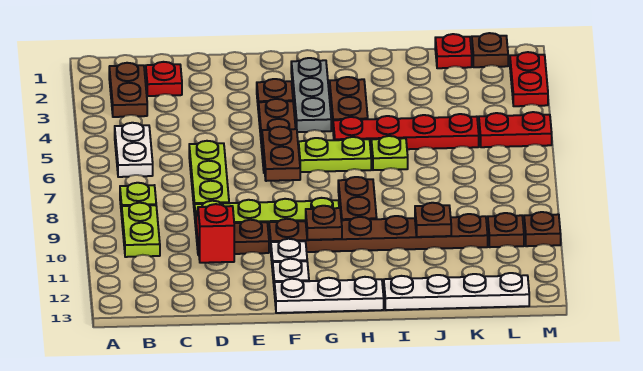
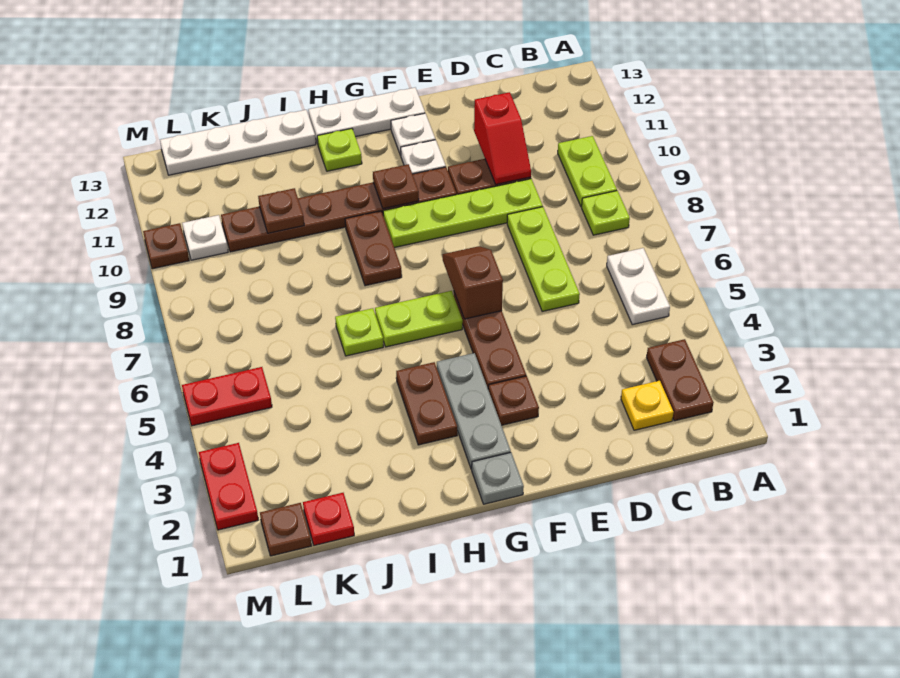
red plate C2 level 1 -> yellow plate C2 level 1
brown plate F6:F7 level 2 -> brown slope F6:F7 level 2 top 6
none -> grey plate G1 level 1
red plate H5:K5 level 1 -> none
none -> lime plate H12 level 1
brown plate L10 level 1 -> white plate L10 level 1

